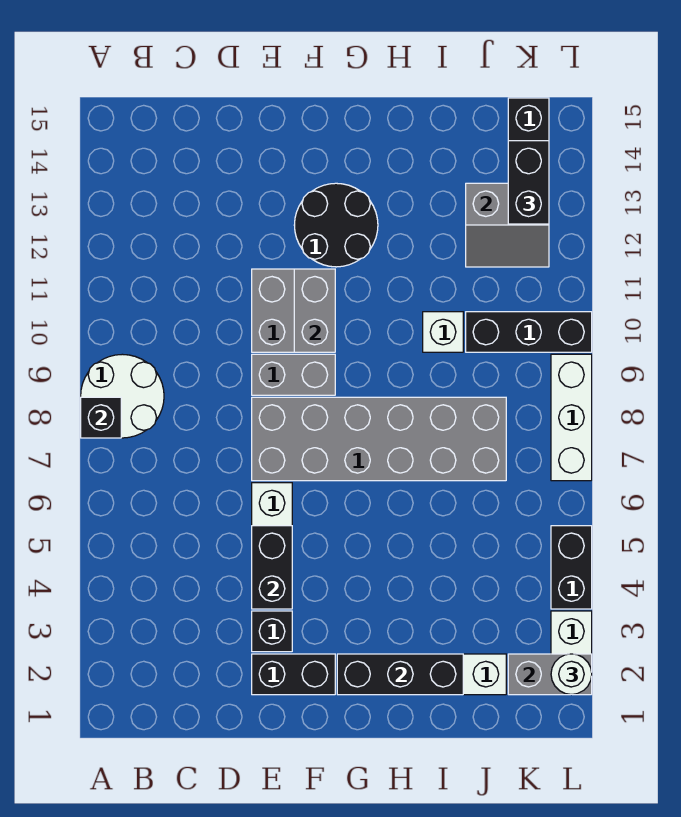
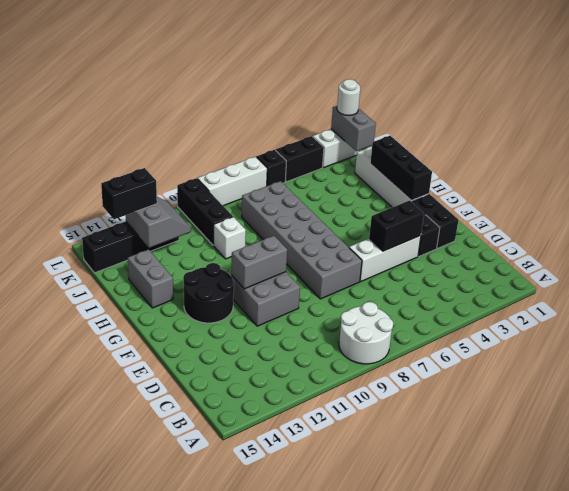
black brick A8 level 2 -> black brick L6 level 1
grey brick E9:F9 level 1 -> grey brick H14:I14 level 1

